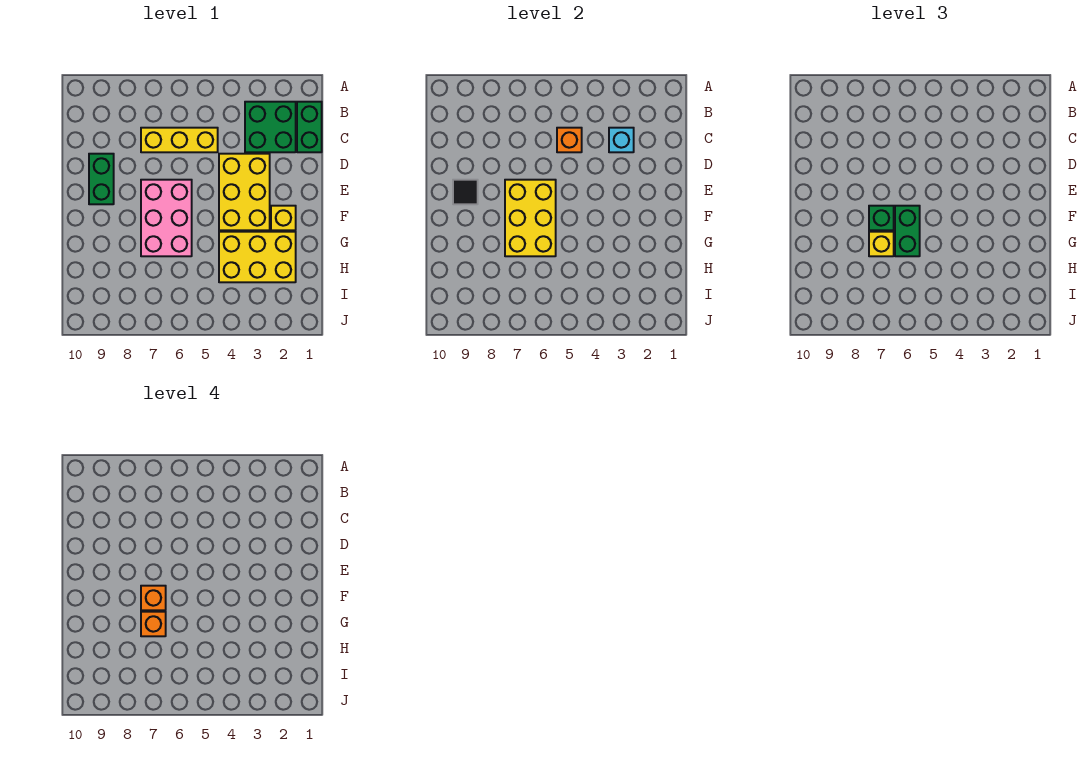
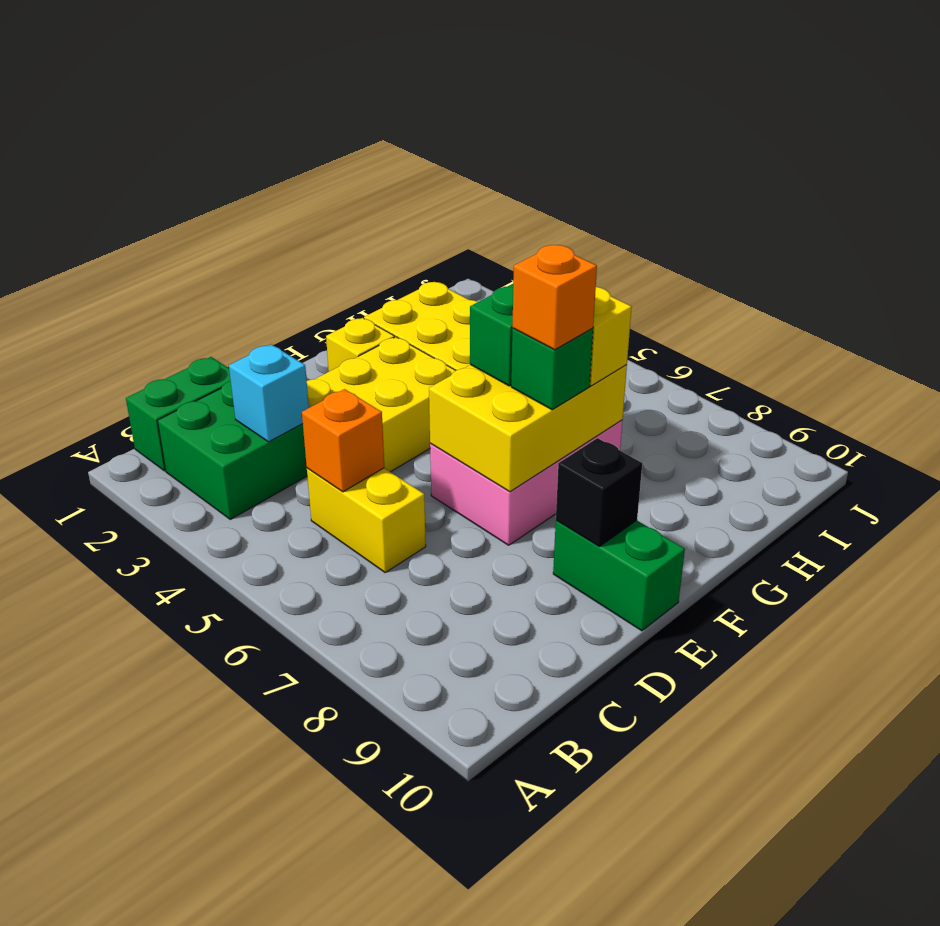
yellow brick C5:C7 level 1 -> yellow brick C5:C6 level 1
green brick D9:E9 level 1 -> green brick E9:E10 level 1
black tile E9 level 2 -> black brick E9 level 2
orange brick G7 level 4 -> none

